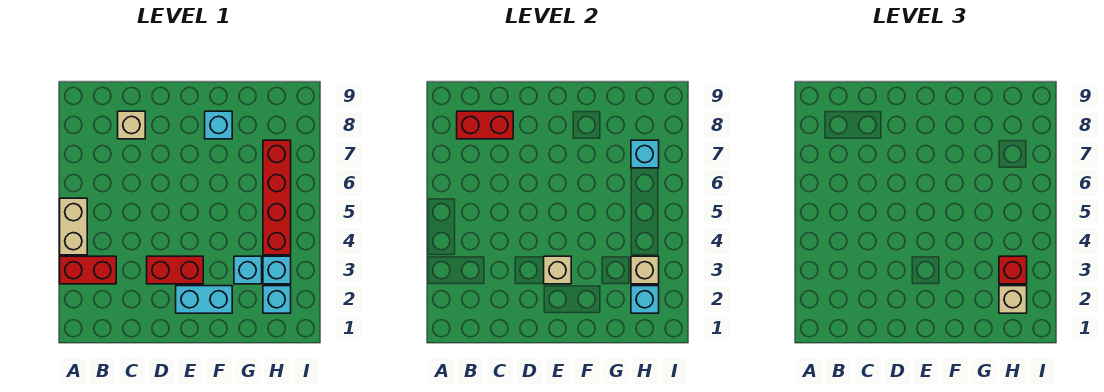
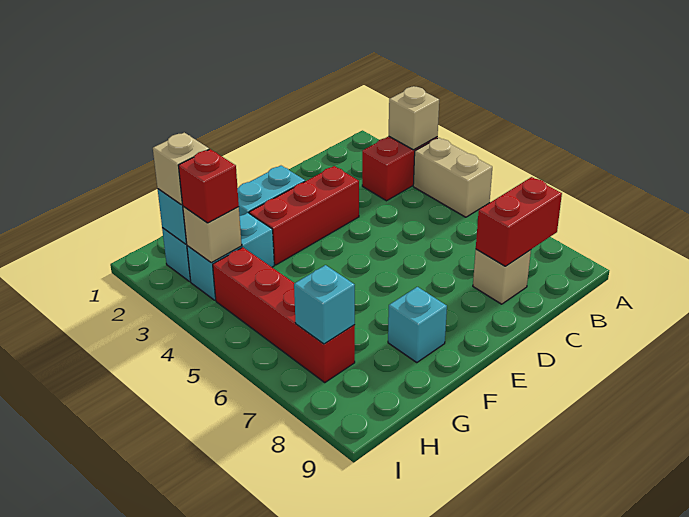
red brick D3:E3 level 1 -> red brick D3:F3 level 1
tan brick E3 level 2 -> tan brick A3 level 2

